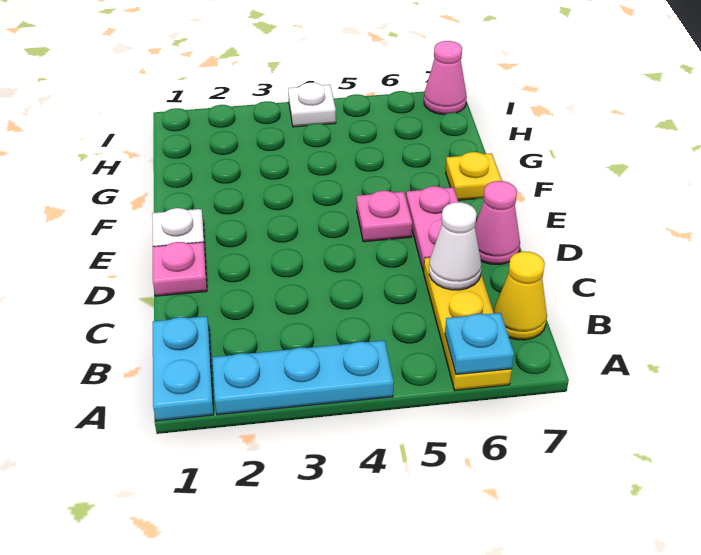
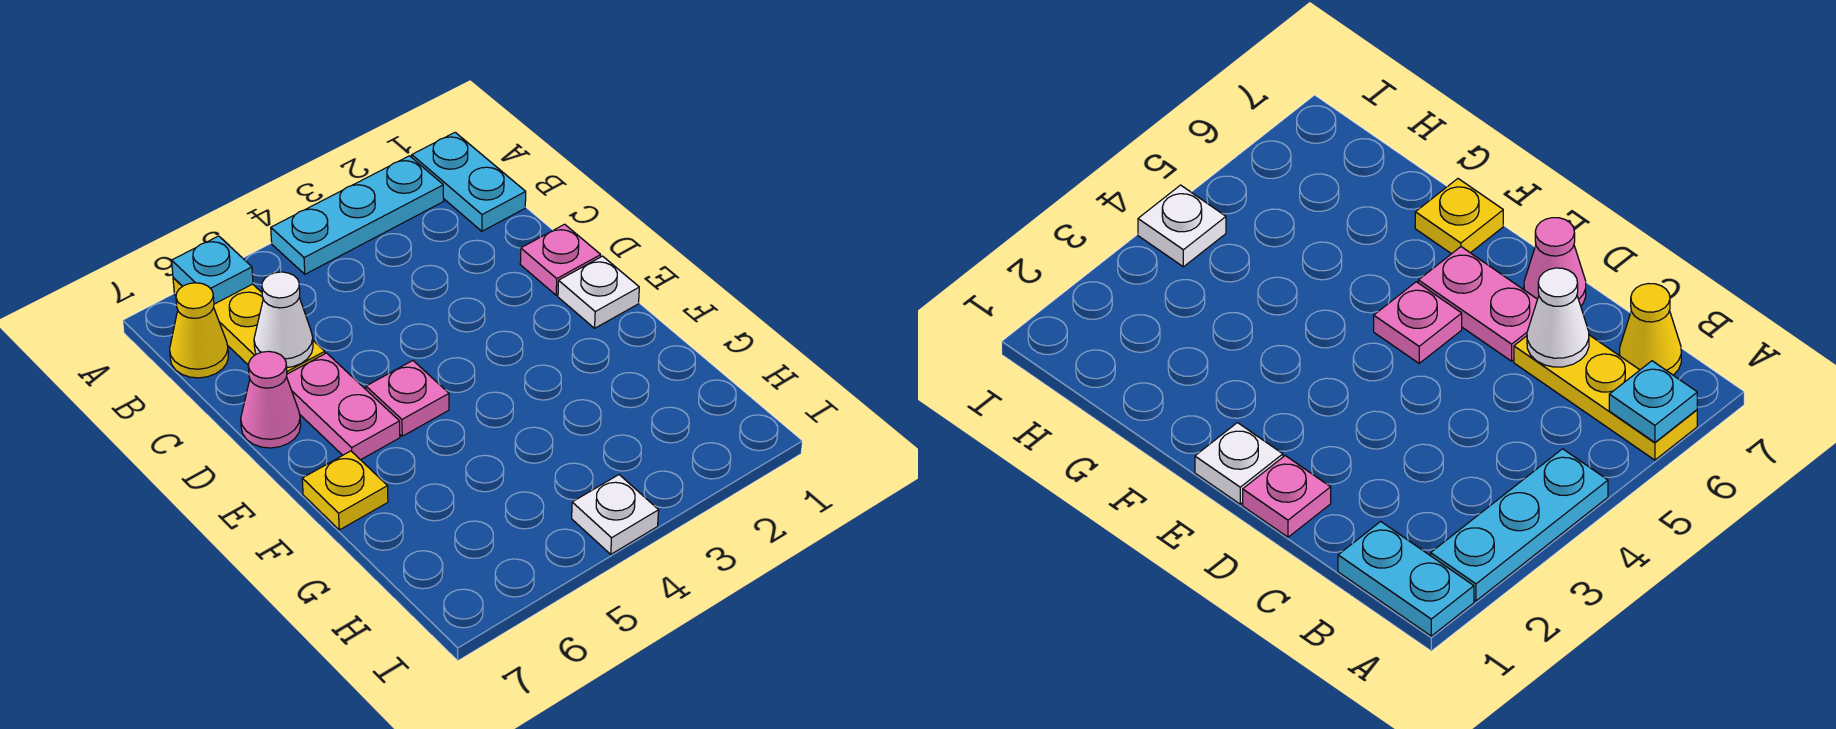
pink cone I7 level 1 -> none

